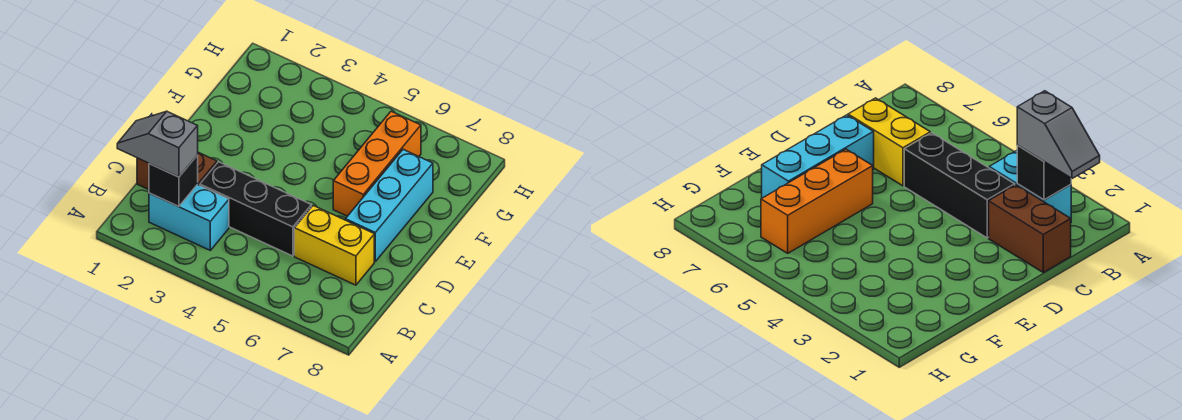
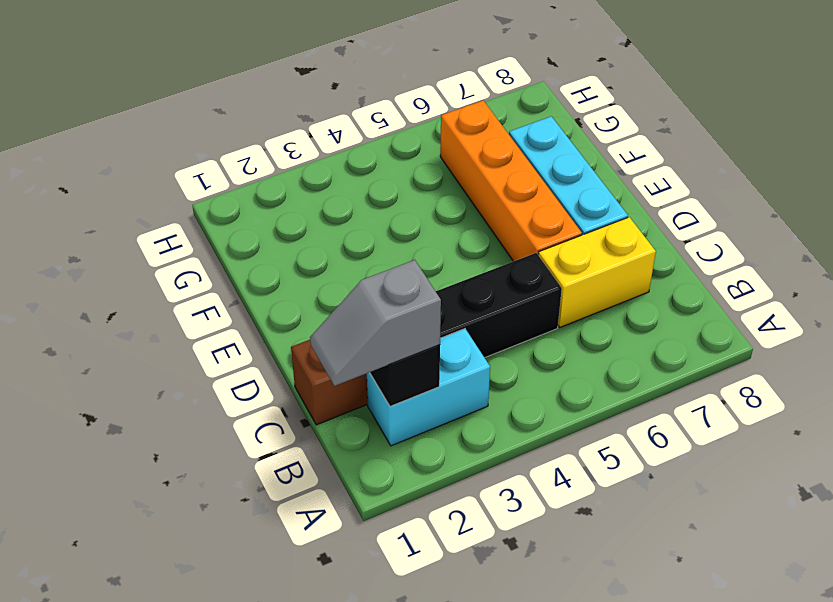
orange brick E6:G6 level 1 -> orange brick D6:G6 level 1

